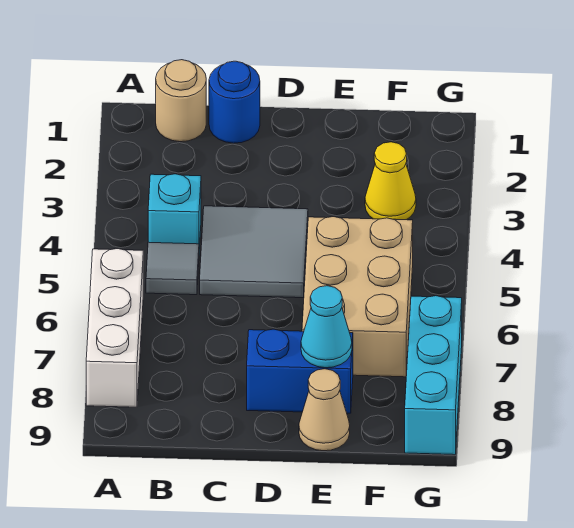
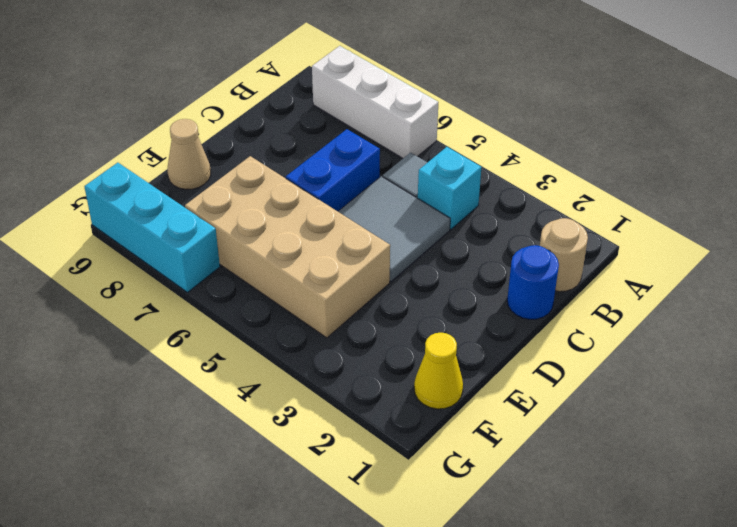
blue brick D8:E8 level 1 -> blue brick C6:D6 level 1
tan brick E5:F7 level 1 -> tan brick E4:F7 level 1
cyan cone E8 level 2 -> none
yellow cone F3 level 1 -> yellow cone F1 level 1

